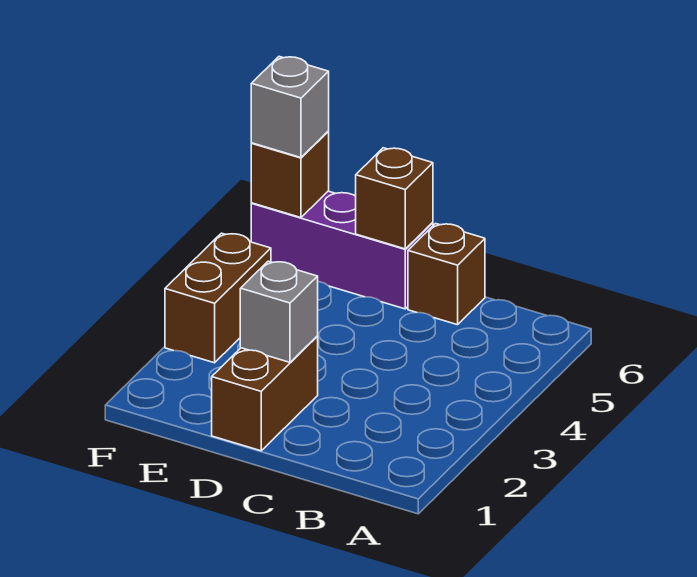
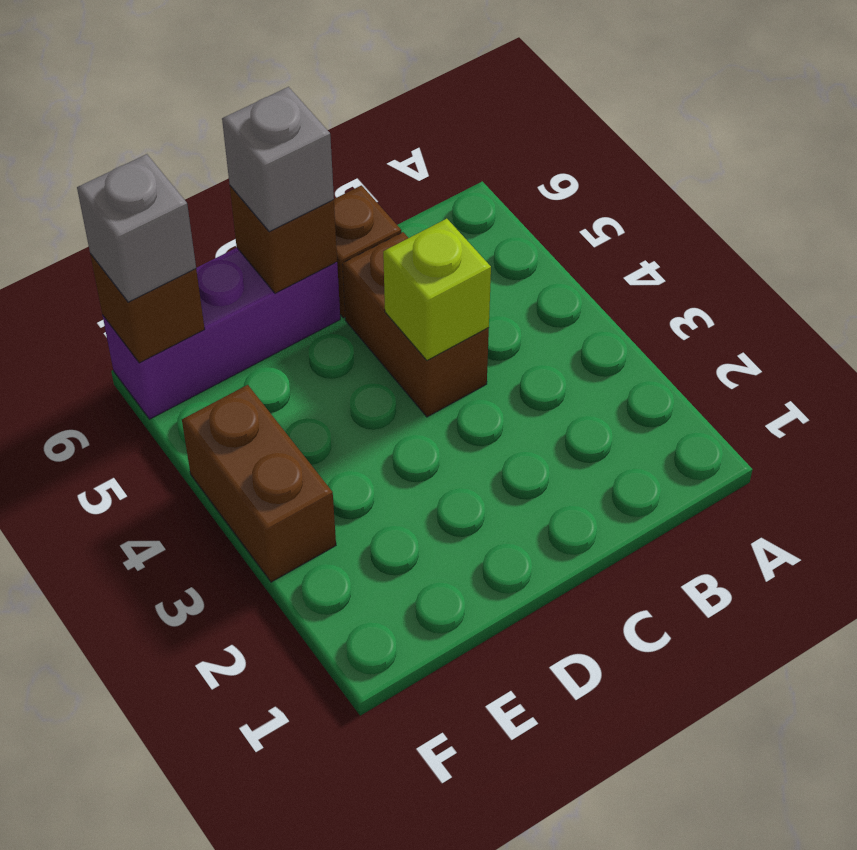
none -> lime brick C4 level 2
brown brick D1:D2 level 1 -> brown brick C4:C5 level 1
grey brick D2 level 2 -> grey brick D6 level 3

